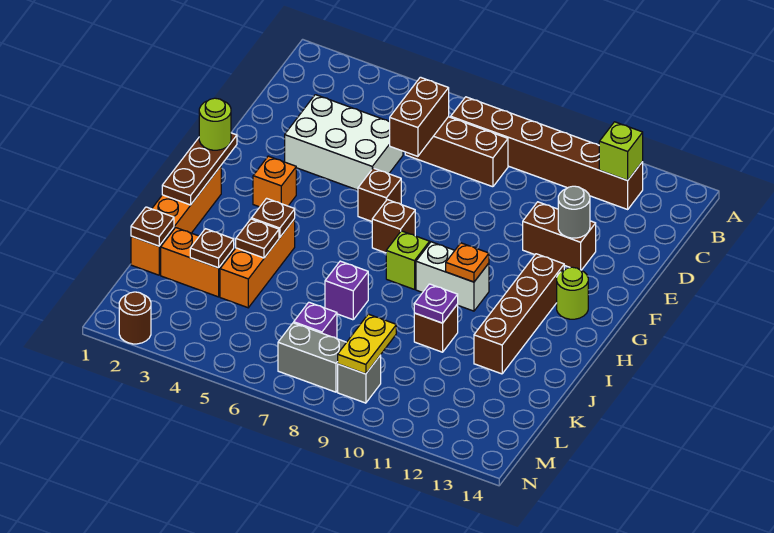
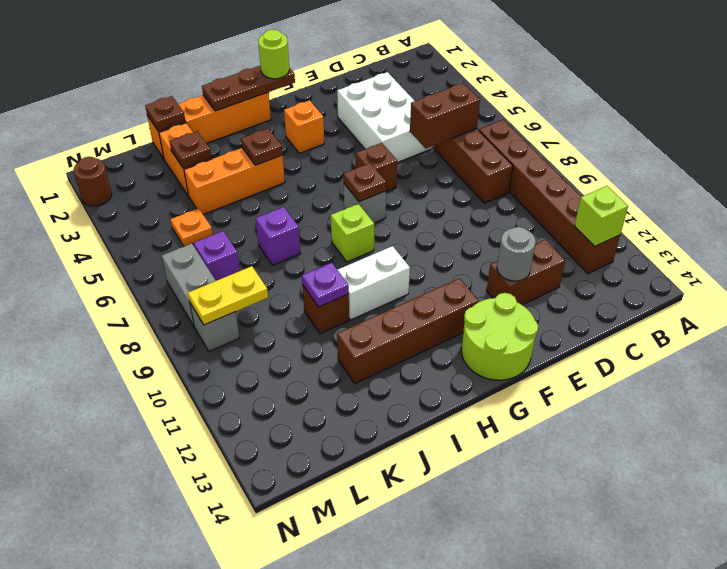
brown brick E11:E12 level 1 -> brown brick D12:E12 level 1
brown brick G7 level 1 -> grey brick G7 level 1
lime round brick G13 level 1 -> lime round brick F13:G14 level 1
white brick H9:H10 level 1 -> white brick H10:I10 level 1
orange plate H10 level 2 -> orange plate L5 level 1
brown plate J4 level 2 -> brown plate G7 level 2

